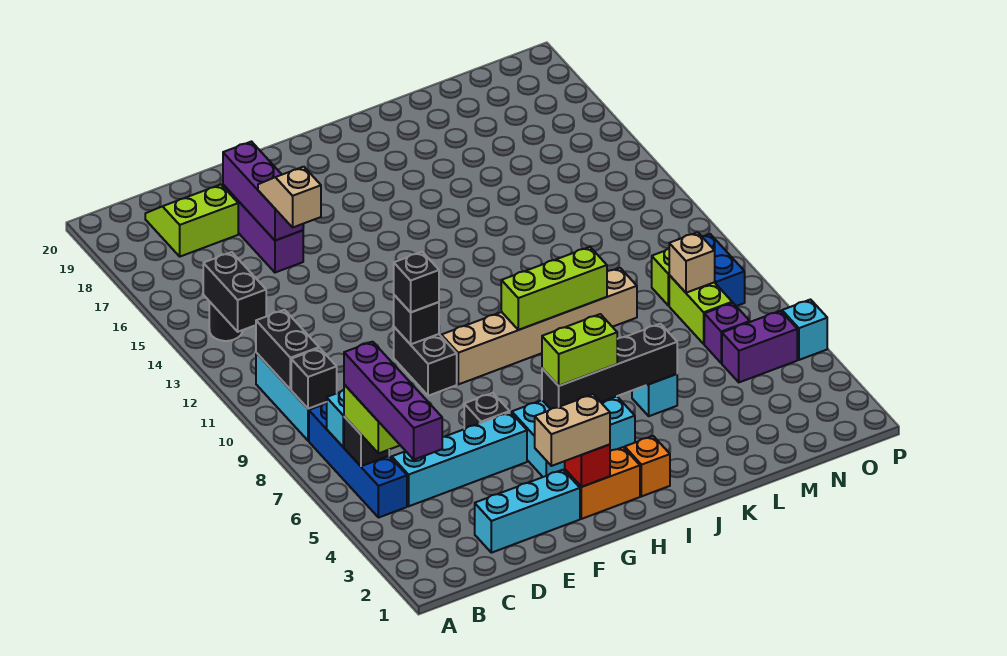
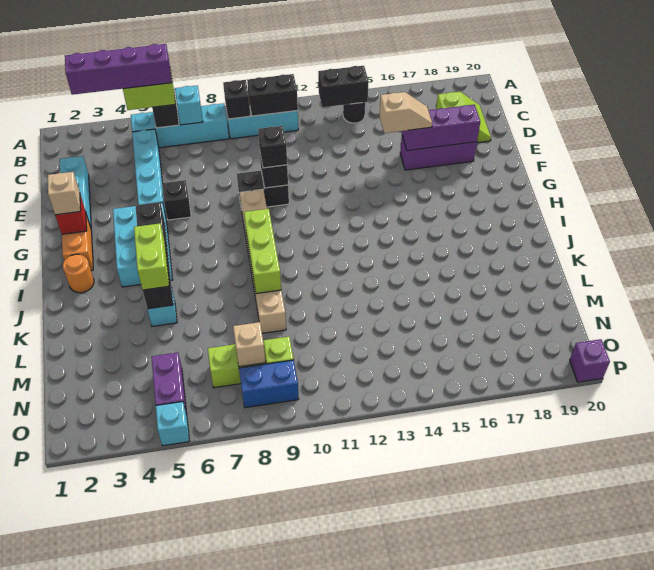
blue brick B5:B8 level 1 -> cyan brick B5:B8 level 1
tan brick F2:G2 level 3 -> tan brick G2 level 3
lime brick H5:I5 level 3 -> lime brick J5:K5 level 3
orange brick I2 level 1 -> orange round brick I2 level 1
purple brick N6 level 1 -> purple brick P20 level 1

